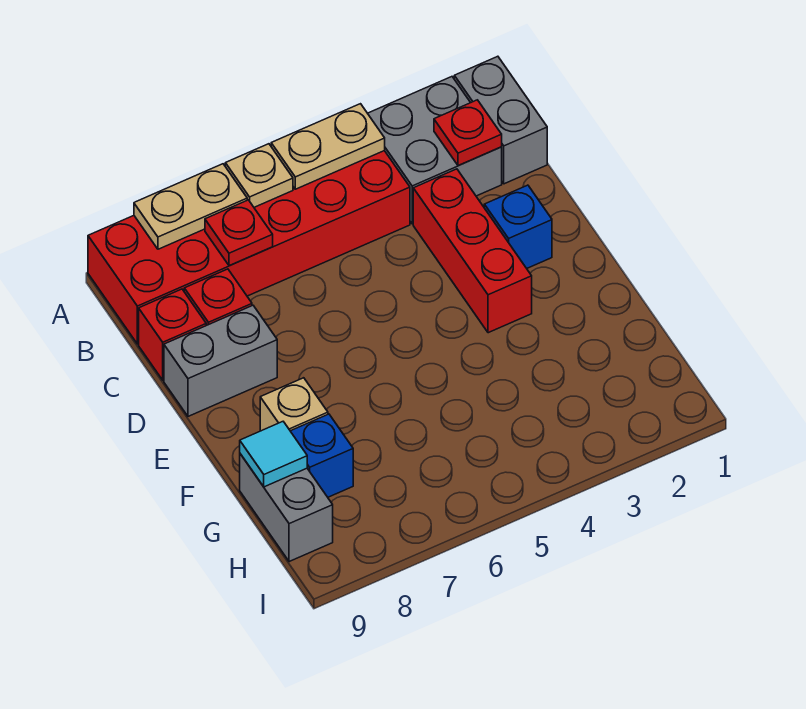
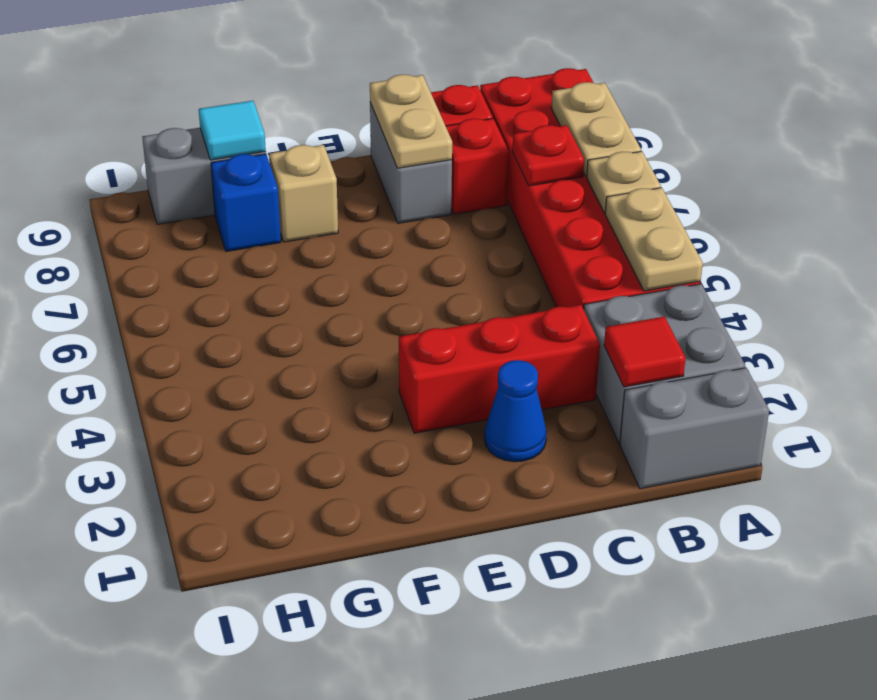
red plate B2 level 2 -> red tile B2 level 2
blue brick D2 level 1 -> blue cone D2 level 1
none -> tan plate D8:D9 level 2

